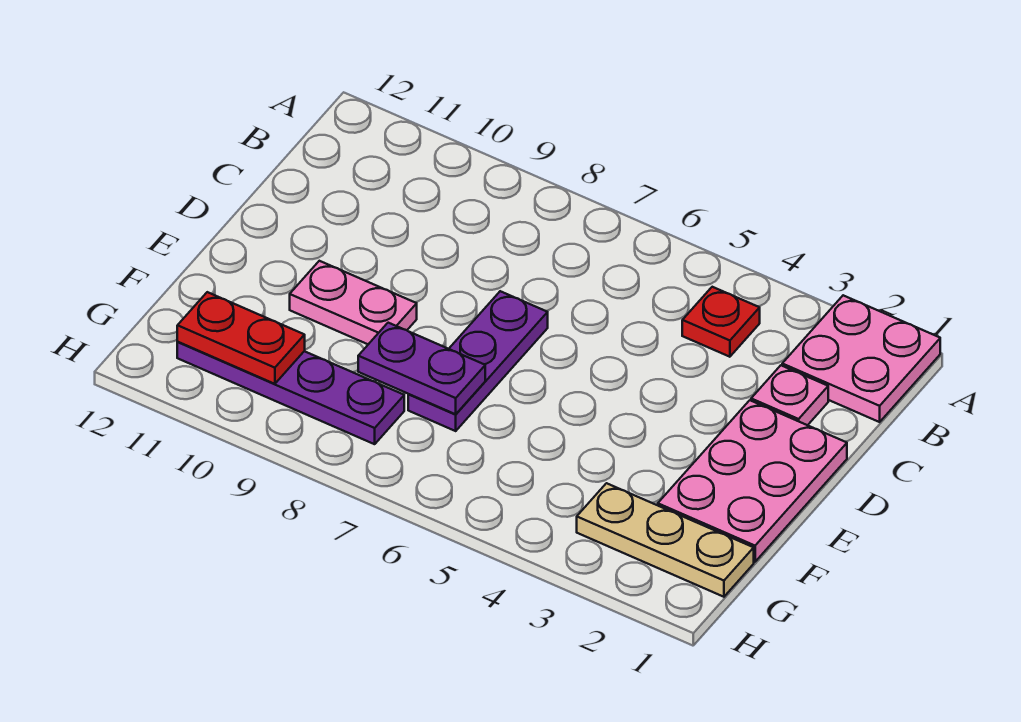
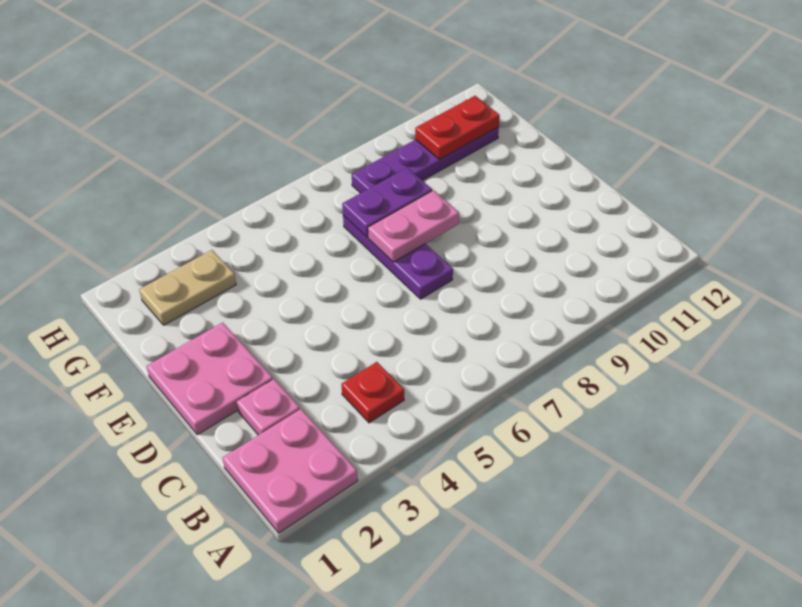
pink plate D1:F2 level 1 -> pink plate D1:E2 level 1
pink plate E9:E10 level 1 -> pink plate E7:E8 level 2
tan plate G1:G3 level 1 -> tan plate G2:G3 level 1

